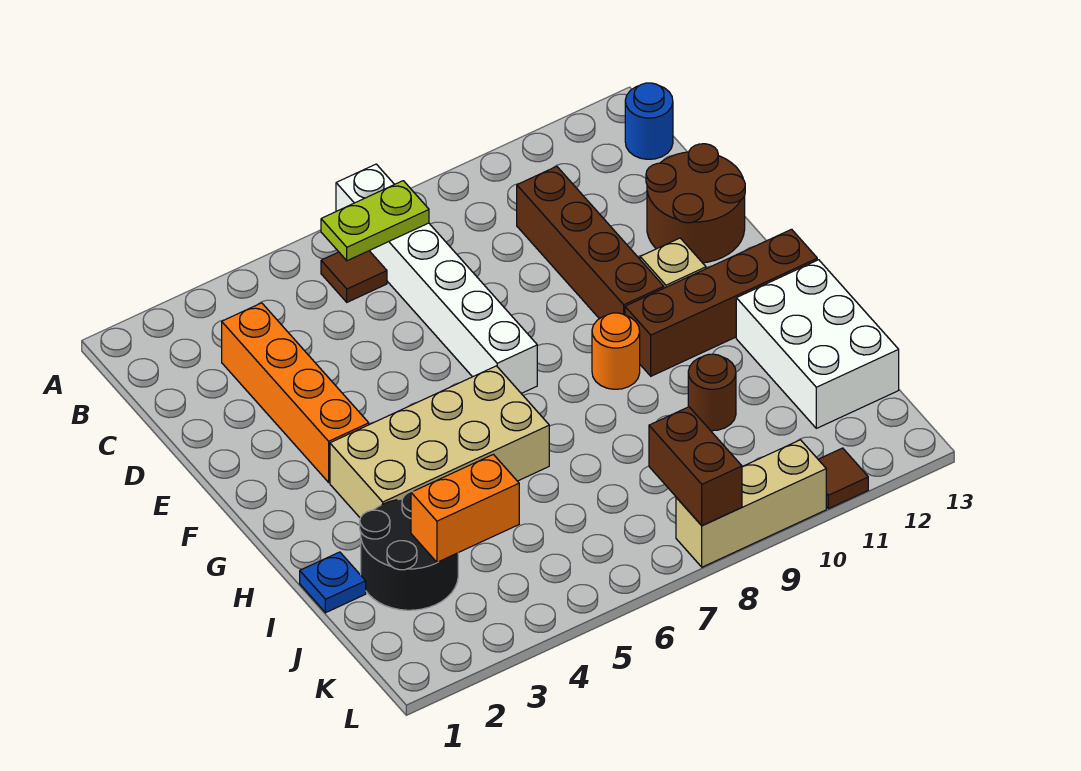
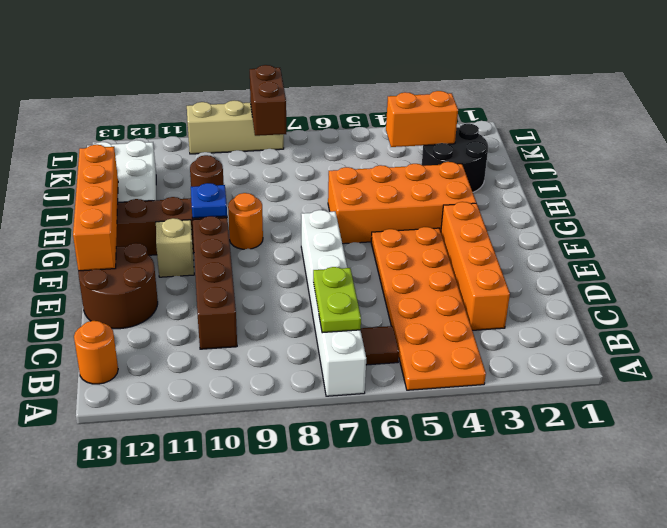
none -> orange plate A4:F5 level 1
lime plate B6:B7 level 2 -> lime plate B7:C7 level 2
blue round brick B13 level 1 -> orange round brick B13 level 1
none -> orange brick E13:H13 level 2
tan brick G3:H6 level 1 -> orange brick G3:H6 level 1
blue plate I1 level 1 -> blue plate G10 level 2
brown tile L11 level 1 -> none

